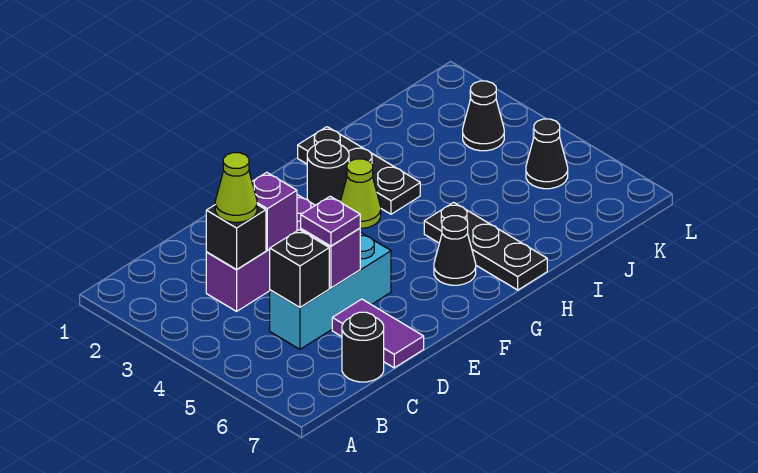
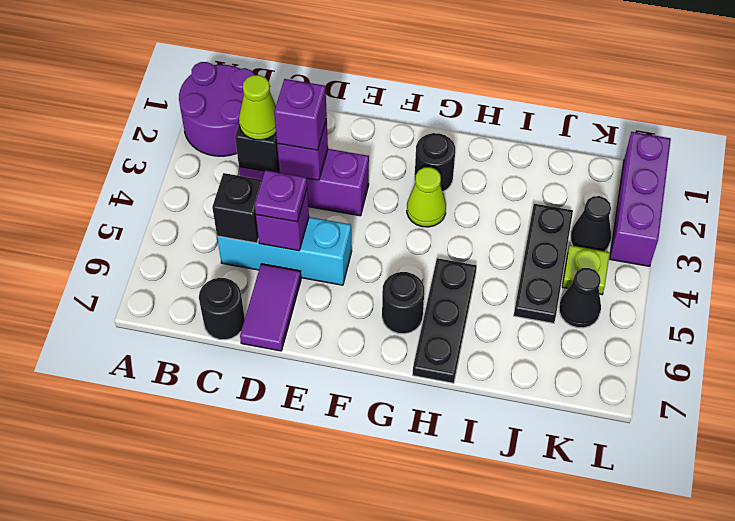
none -> purple round brick A1:B2 level 1
none -> purple brick D3 level 3
black cone G6 level 1 -> black round brick G6 level 1
black plate H1:H3 level 1 -> black plate J3:J5 level 1
none -> lime plate K4 level 1
none -> purple brick L1:L3 level 1

